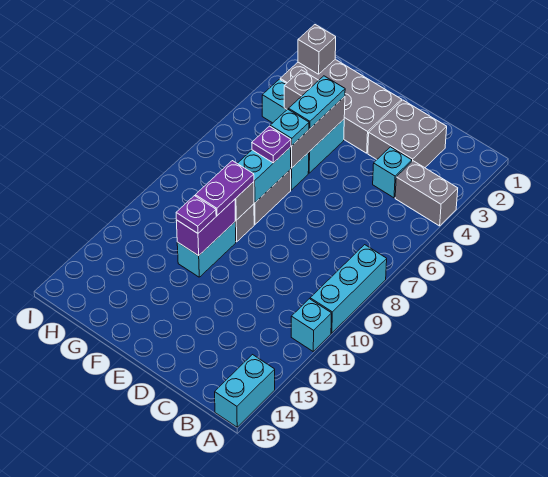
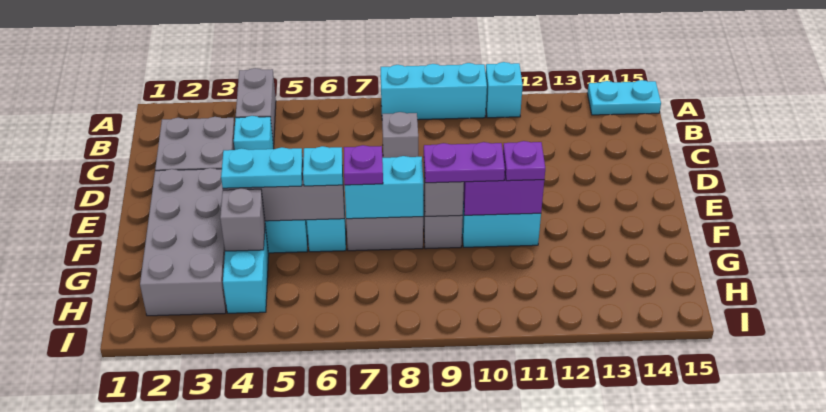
cyan brick A14:A15 level 1 -> cyan plate A14:A15 level 1
grey brick H2 level 2 -> grey brick C8 level 1

